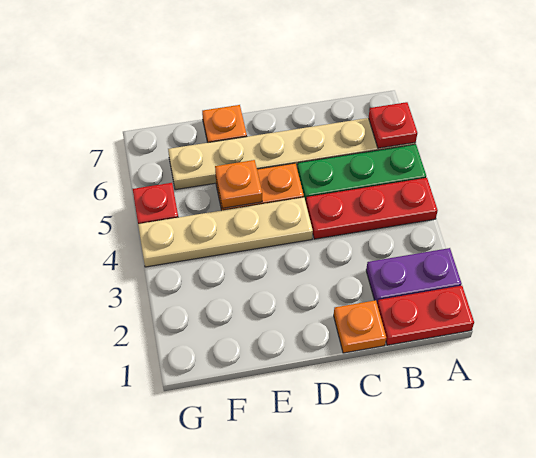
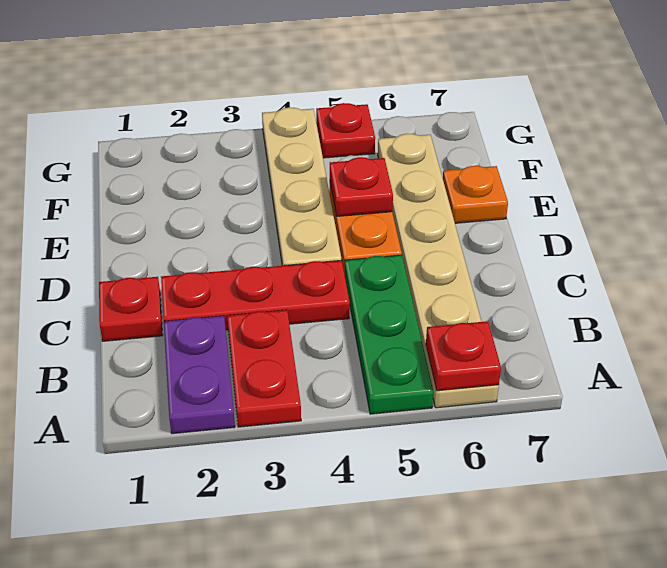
red plate A1:B1 level 1 -> red plate A3:B3 level 1
red plate A4:C4 level 1 -> red plate C2:C4 level 1
orange plate C1 level 1 -> red plate C1 level 1
orange plate E5 level 2 -> red plate E5 level 2

